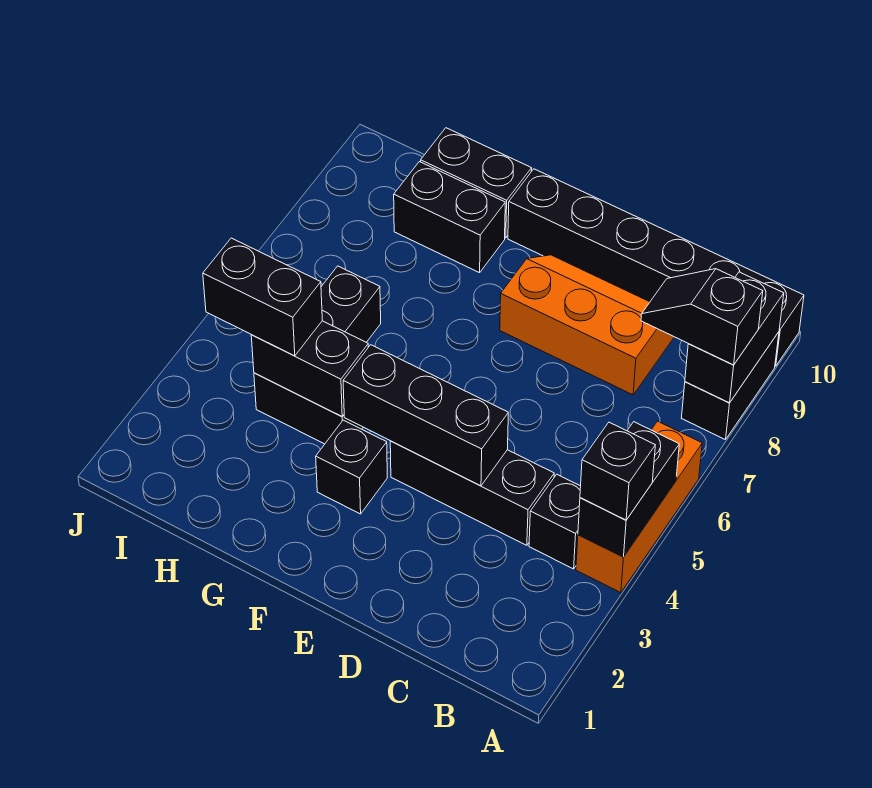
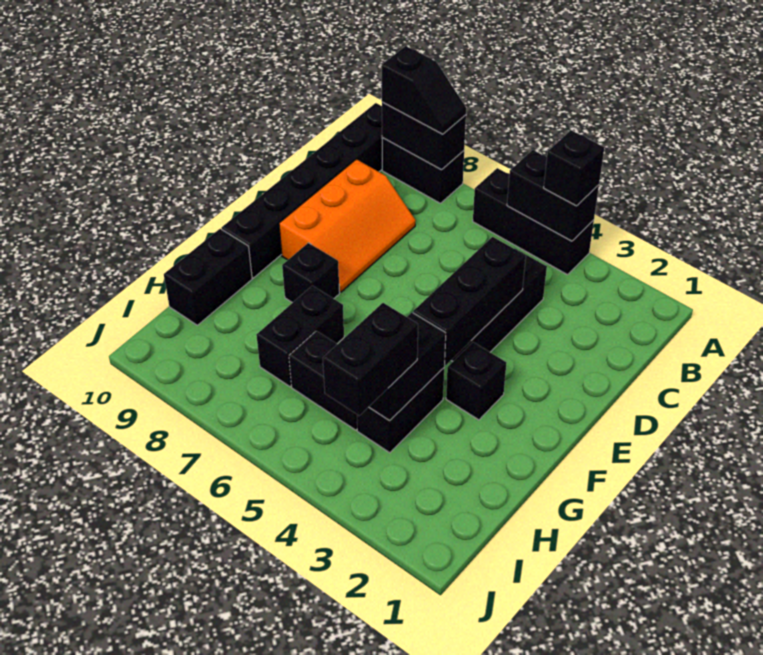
orange brick A4:A6 level 1 -> black brick A4:A6 level 1
black slope A8:B8 level 3 top A -> black slope A8:A9 level 3 top 9
black brick B4 level 1 -> black brick F8 level 1
orange slope C8:E9 level 1 top 8 -> orange slope C8:E9 level 1 top 9
black brick G9:H9 level 1 -> black brick G7:H7 level 1

